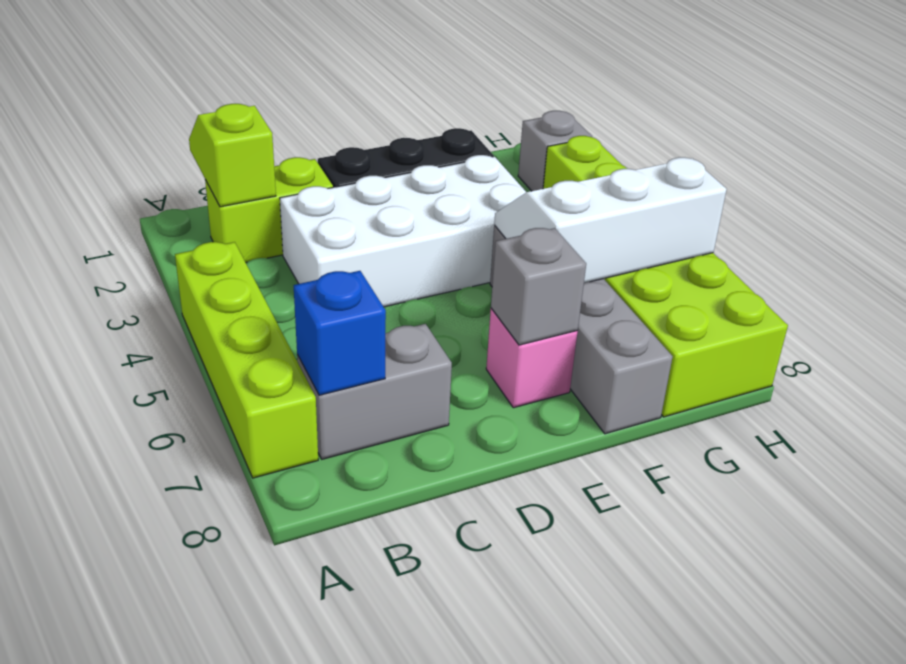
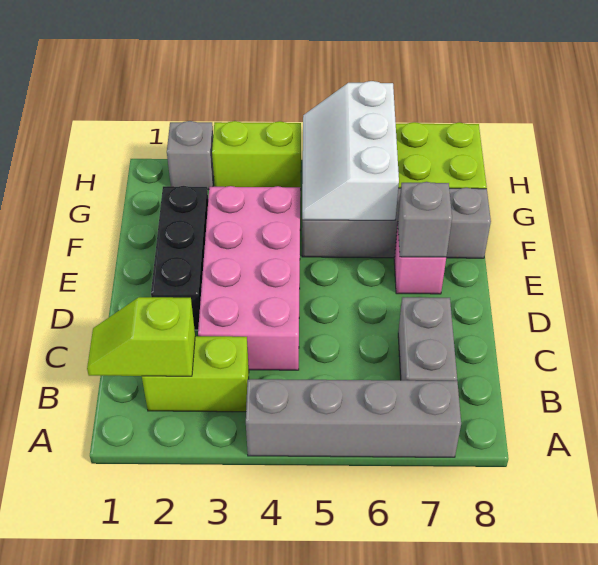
lime brick A4:A7 level 1 -> grey brick A4:A7 level 1
lime brick B2:C2 level 1 -> lime brick B2:B3 level 1
blue brick B7 level 2 -> none
white brick C3:F4 level 1 -> pink brick C3:F4 level 1

